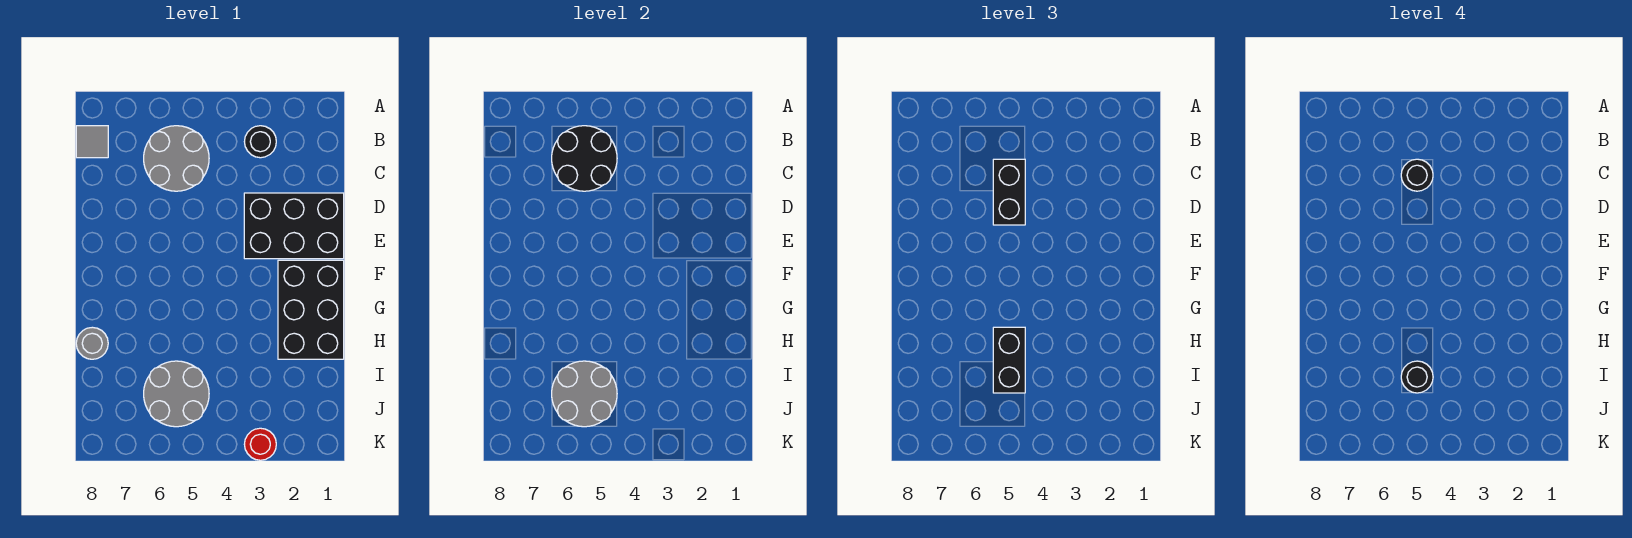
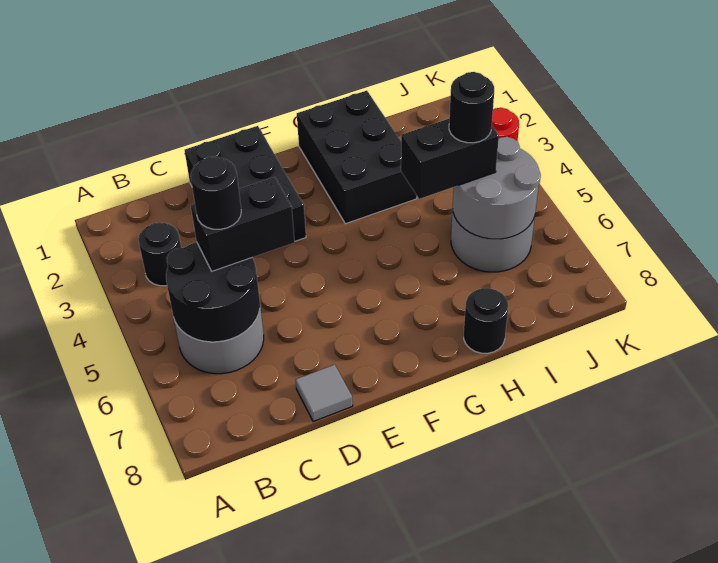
grey tile B8 level 1 -> grey tile D8 level 1
black brick F1:H2 level 1 -> black brick G1:H3 level 1
grey round brick H8 level 1 -> black round brick H8 level 1

